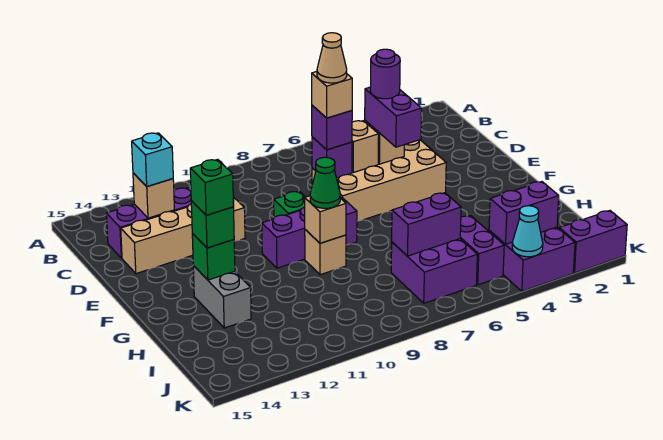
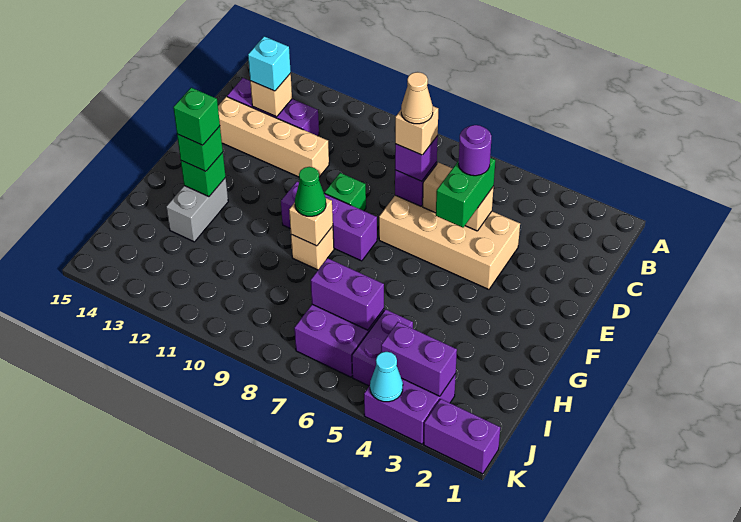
purple brick D5:E5 level 3 -> green brick D5:E5 level 3

